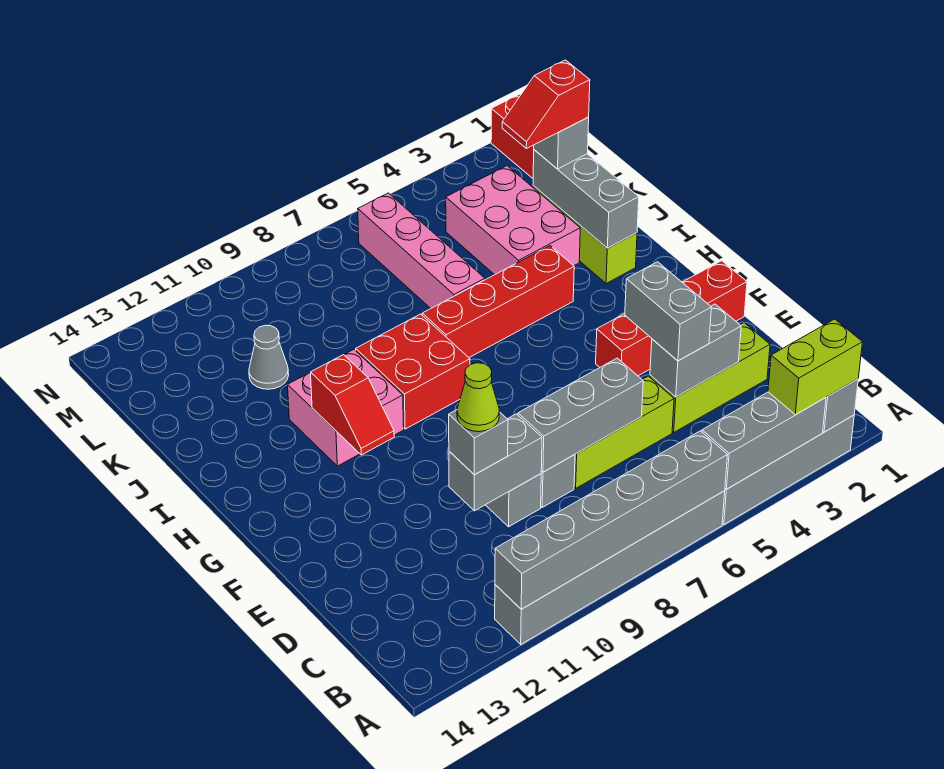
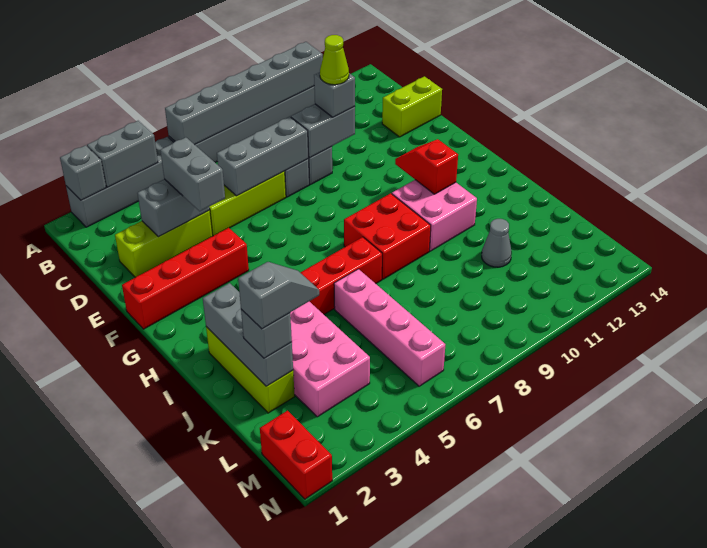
lime brick A2:A3 level 3 -> lime brick D13:D14 level 1
grey brick A3:A5 level 2 -> grey brick A3:A4 level 2
red slope K2:K3 level 4 top 2 -> grey slope K2:K3 level 4 top 2

